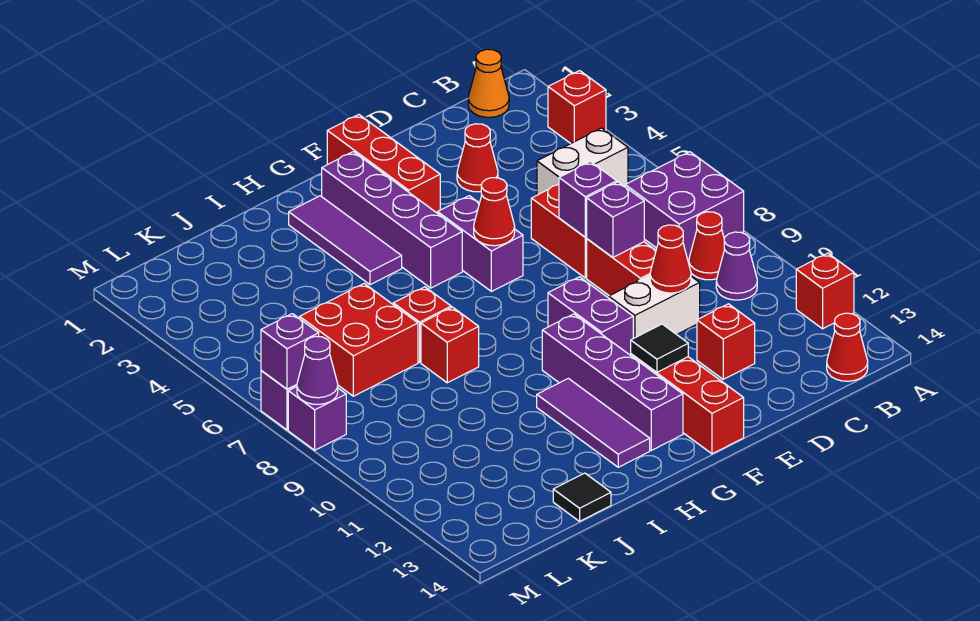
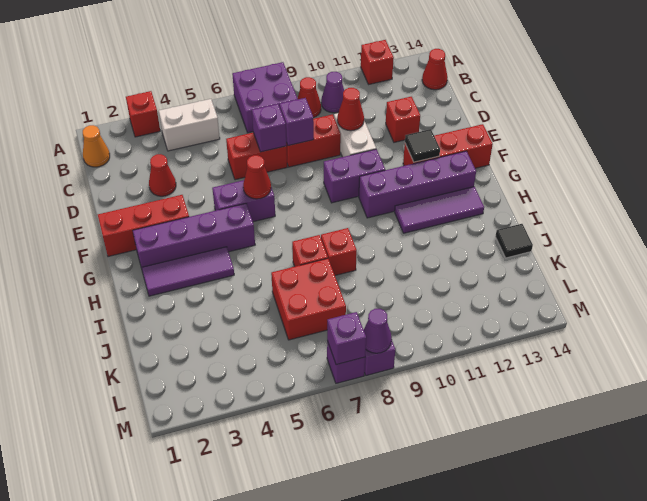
white brick B5:C5 level 1 -> white brick B4:B5 level 1

